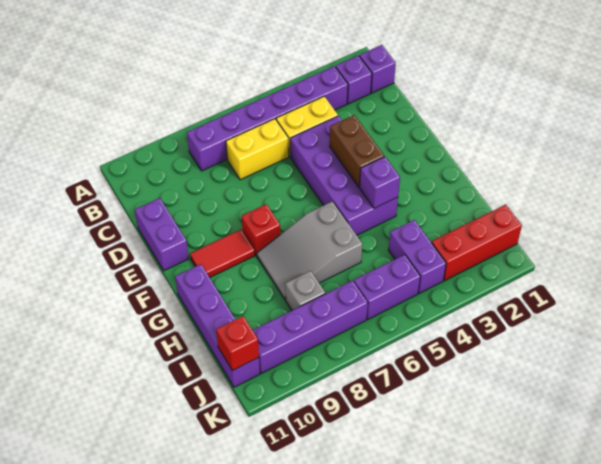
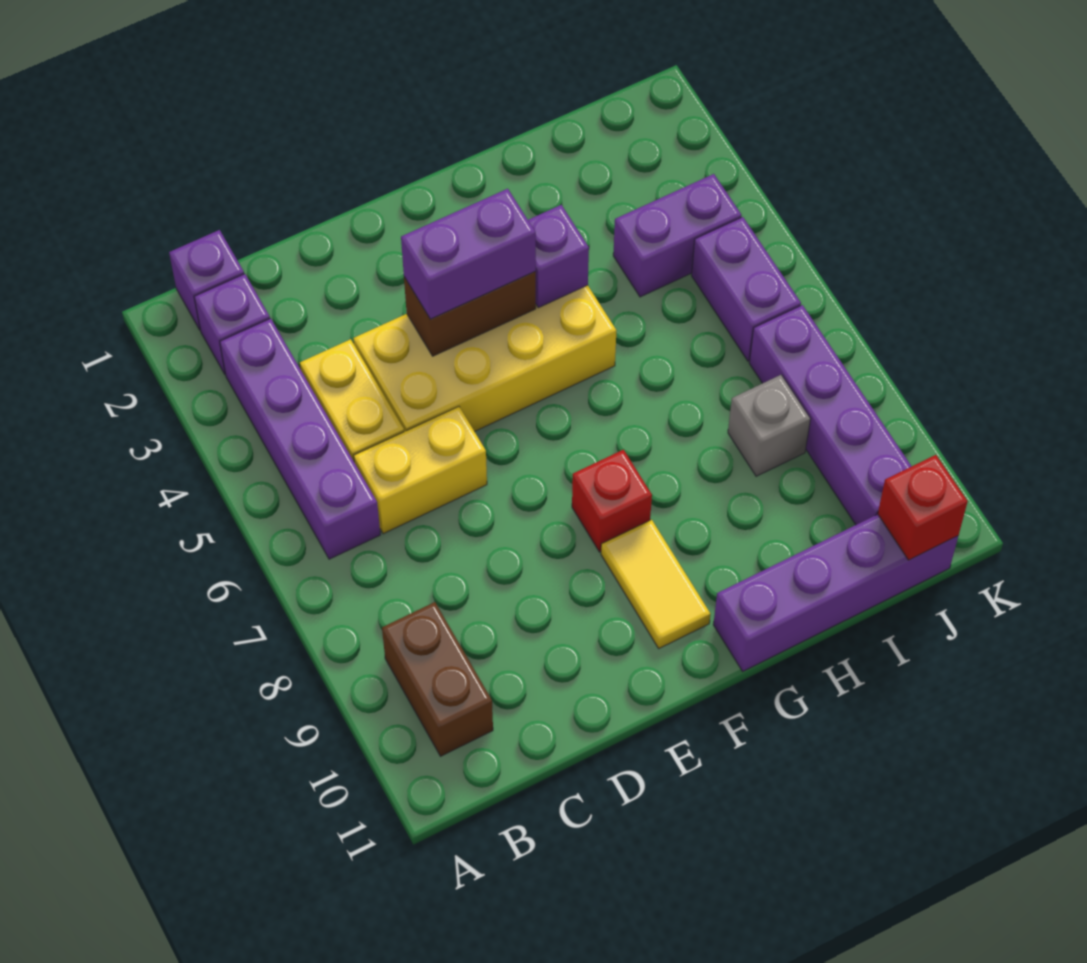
purple brick B3:B8 level 1 -> purple brick B3:B6 level 1
none -> brown brick B9:B10 level 1
yellow brick C6:C7 level 1 -> yellow brick C6:D6 level 1
purple brick D4:G5 level 1 -> yellow brick D4:G5 level 1
purple brick D11:E11 level 1 -> purple brick E4:F4 level 3
red tile F9:F10 level 1 -> yellow tile F9:F10 level 1
grey slope G6:H8 level 1 top 6 -> none
red brick J1:J3 level 1 -> none

